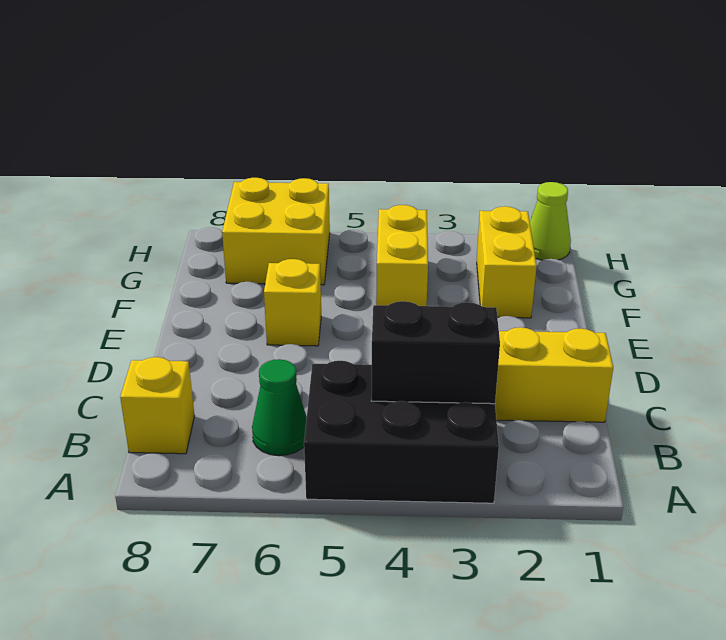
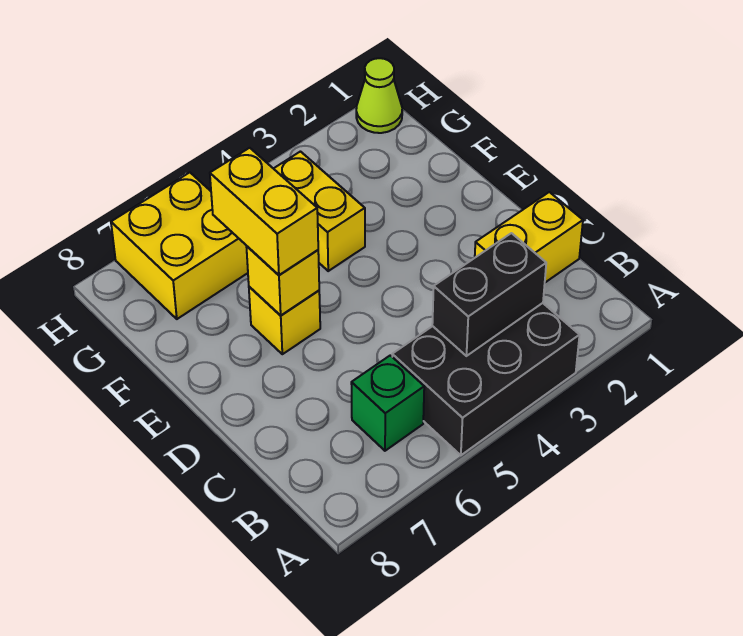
green cone B6 level 1 -> green brick B6 level 1
yellow brick B8 level 1 -> yellow brick E6 level 2
yellow brick F2:G2 level 1 -> yellow brick E6:F6 level 3

